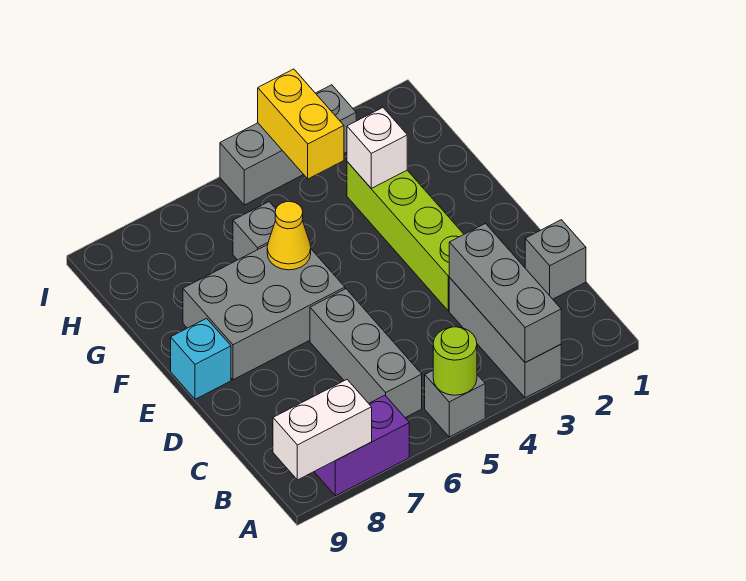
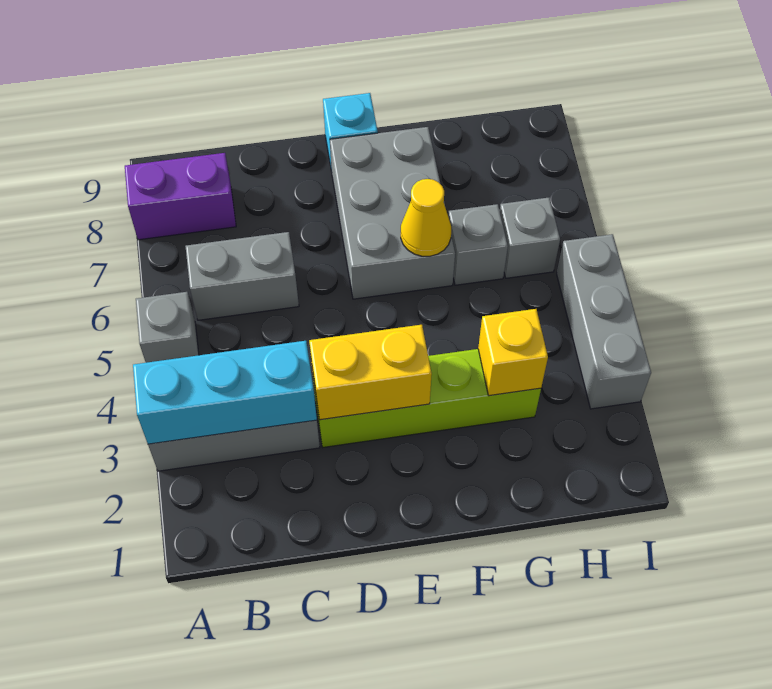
grey brick A3:C3 level 2 -> cyan brick A3:C3 level 2
lime round brick A5 level 2 -> none
purple brick A7:A8 level 1 -> purple brick A8:B8 level 1
white brick A8:A9 level 2 -> none
grey brick B6:D6 level 1 -> grey brick B6:C6 level 1
grey brick C1 level 1 -> grey brick H6 level 1
white brick G3 level 2 -> yellow brick G3 level 2
yellow brick H4:I4 level 2 -> yellow brick D3:E3 level 2

